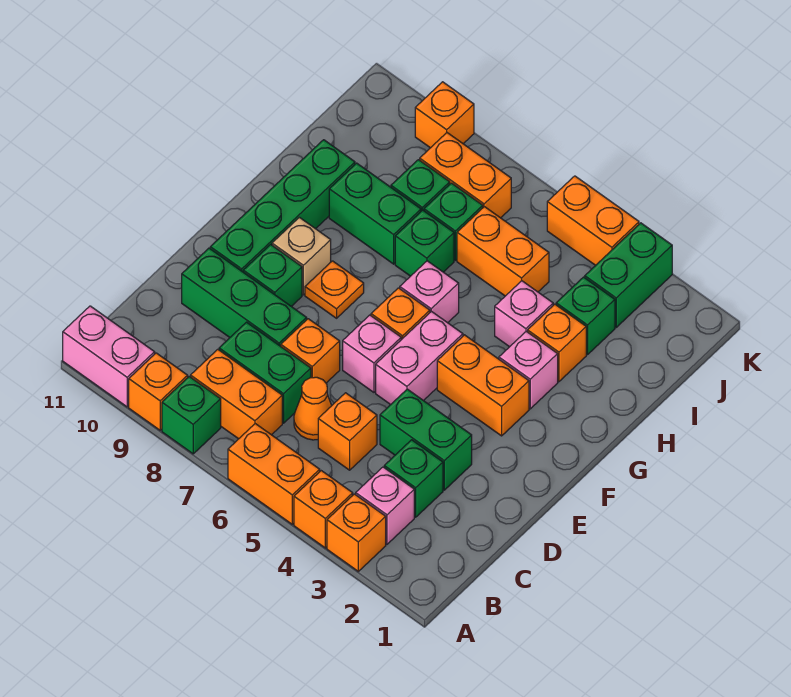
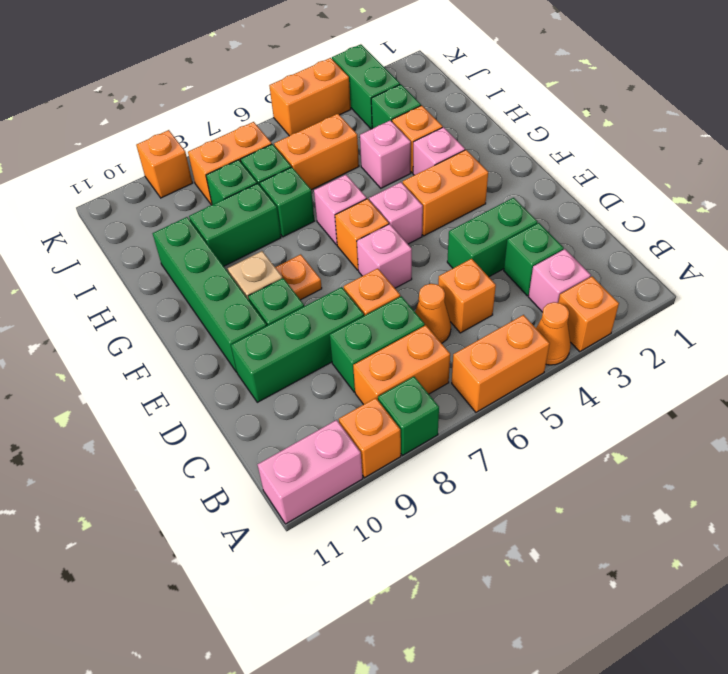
orange brick A4 level 1 -> orange cone A4 level 1
pink brick E5:F5 level 1 -> pink brick F5 level 1

